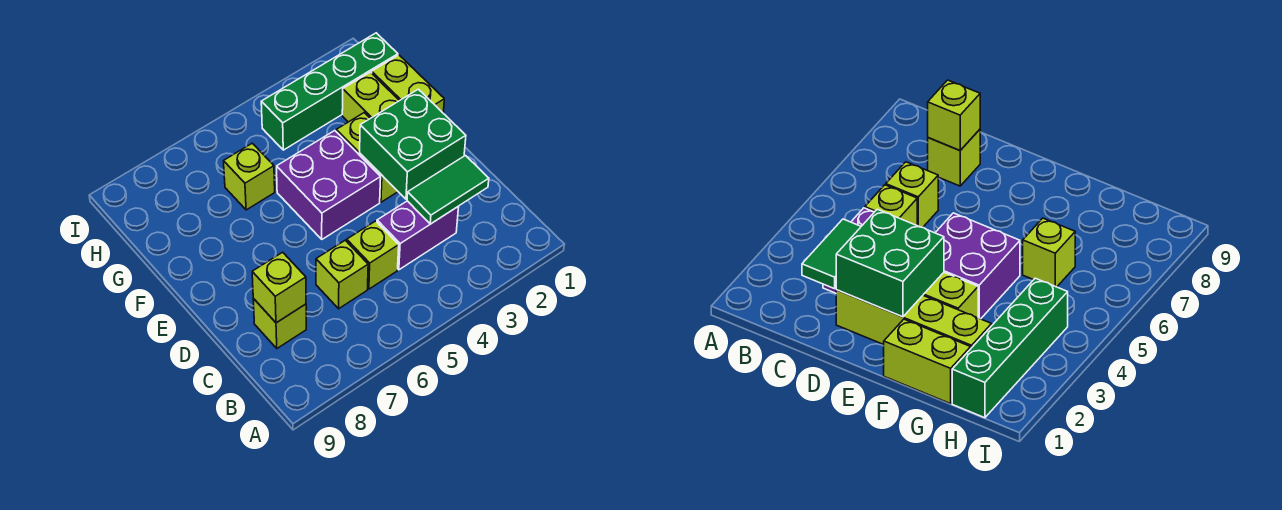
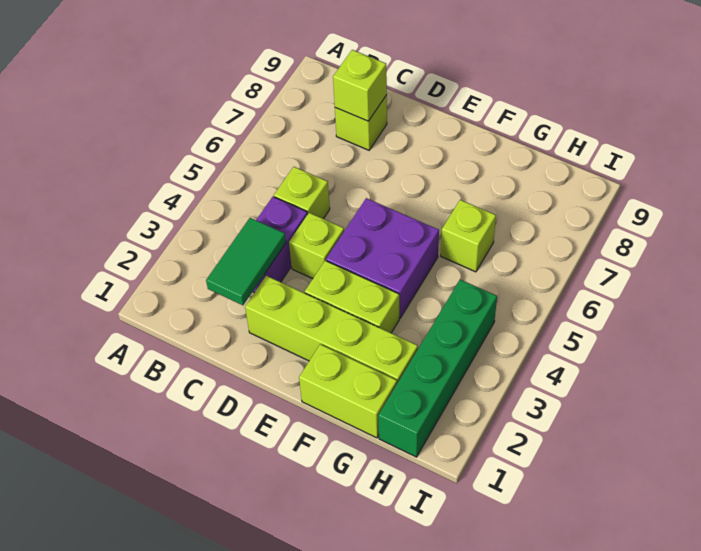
lime brick C6 level 1 -> lime brick D4 level 1
green brick D2:E3 level 2 -> none

